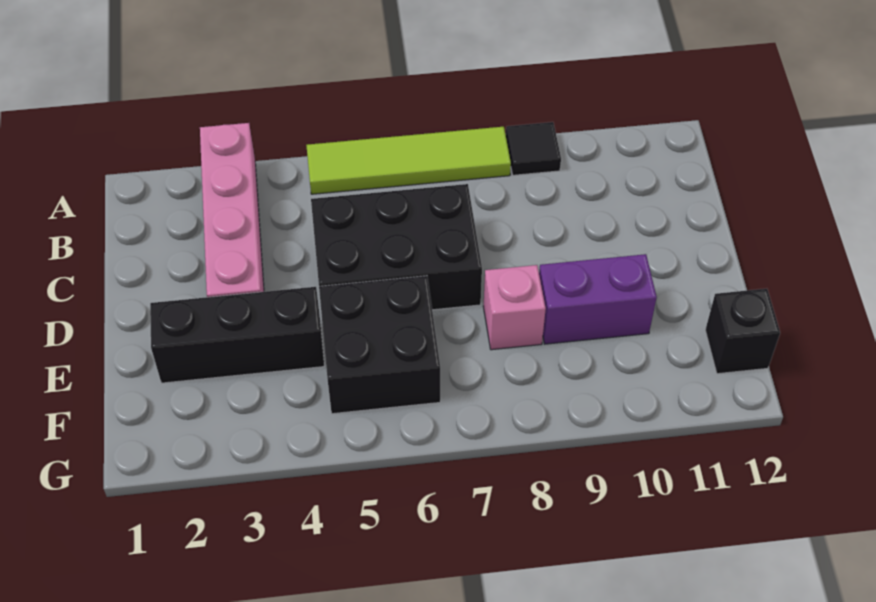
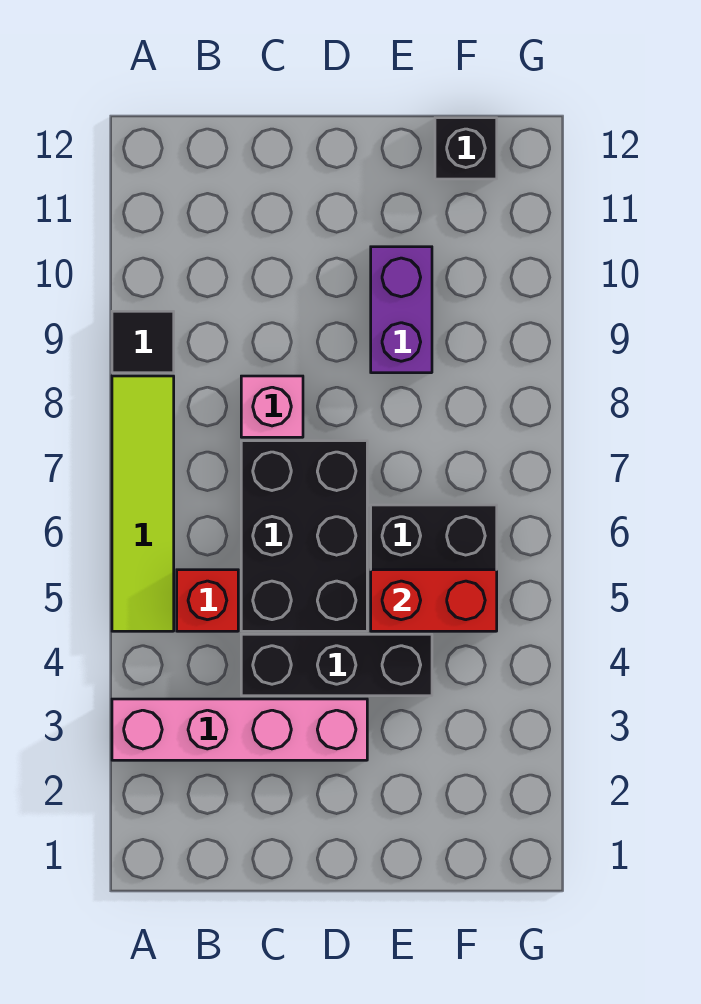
none -> red brick B5 level 1
black brick E2:E4 level 1 -> black brick C4:E4 level 1
none -> red brick E5:F5 level 2
pink brick E8 level 1 -> pink brick C8 level 1

